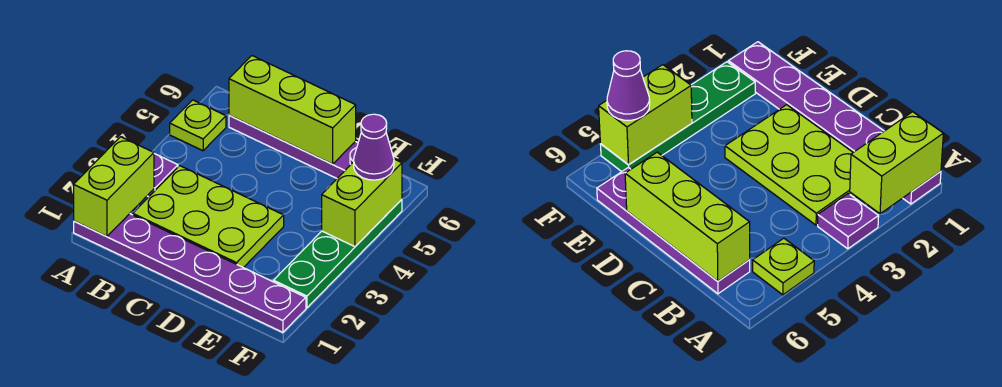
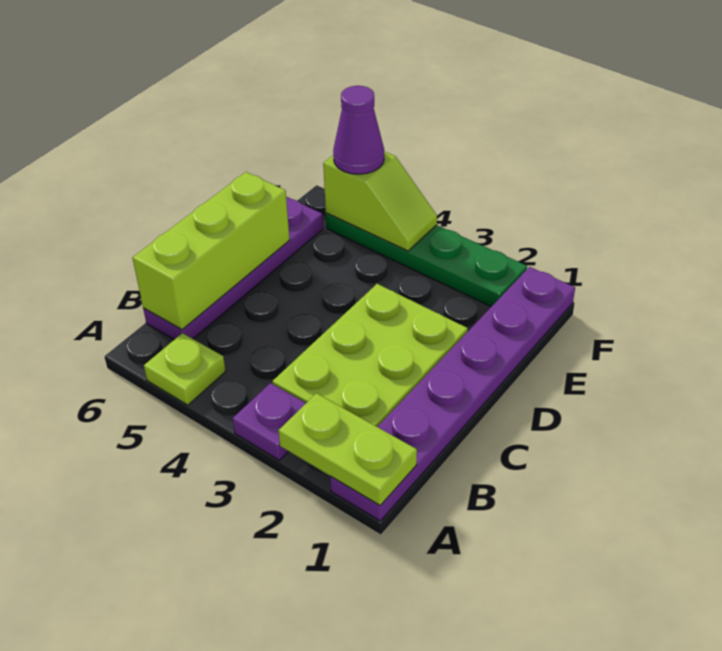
lime brick A1:A2 level 2 -> lime plate A1:A2 level 2
lime brick F4:F5 level 2 -> lime slope F4:F5 level 2 top 5

